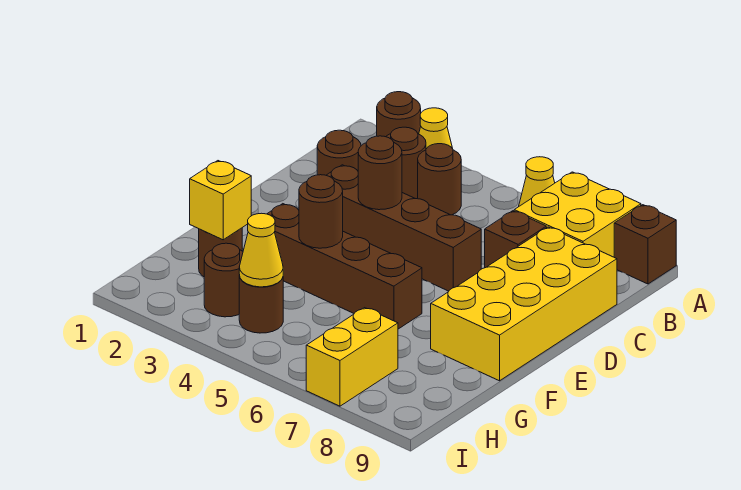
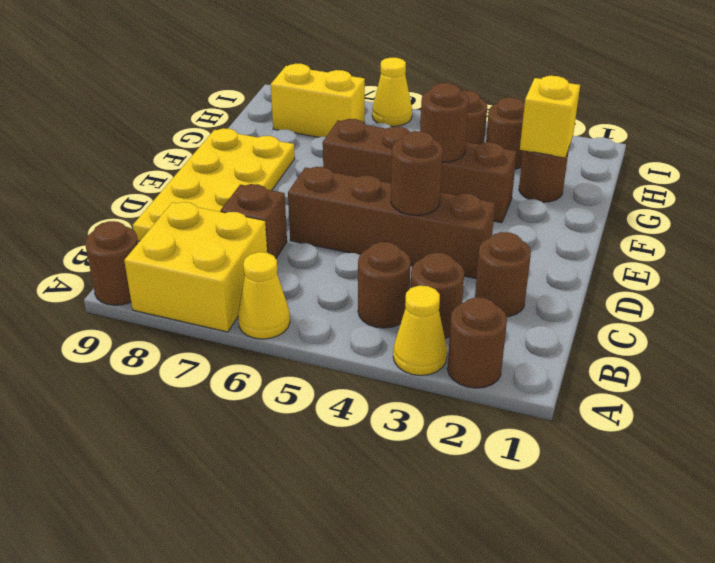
brown brick A9 level 1 -> brown round brick A9 level 1
yellow brick C8:F9 level 1 -> yellow plate C8:F9 level 1
yellow cone H4 level 2 -> yellow cone I6 level 1
yellow brick H7:I7 level 1 -> yellow brick H7:H8 level 1

